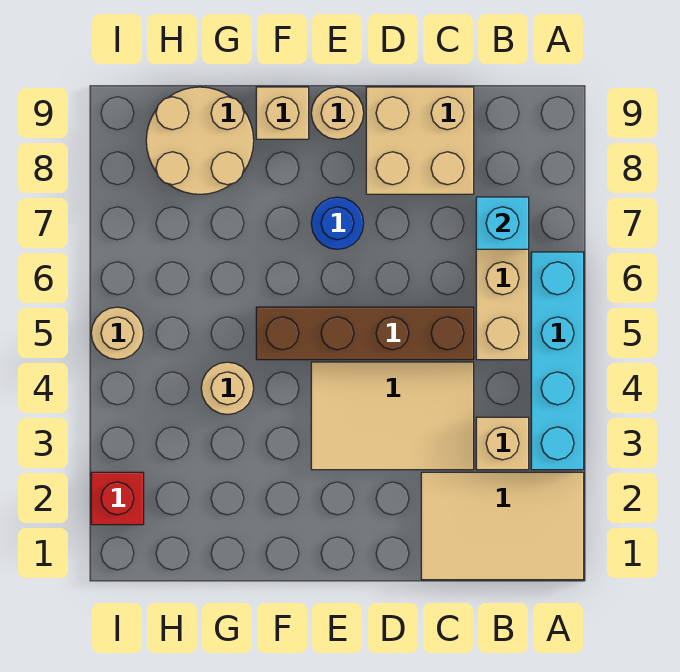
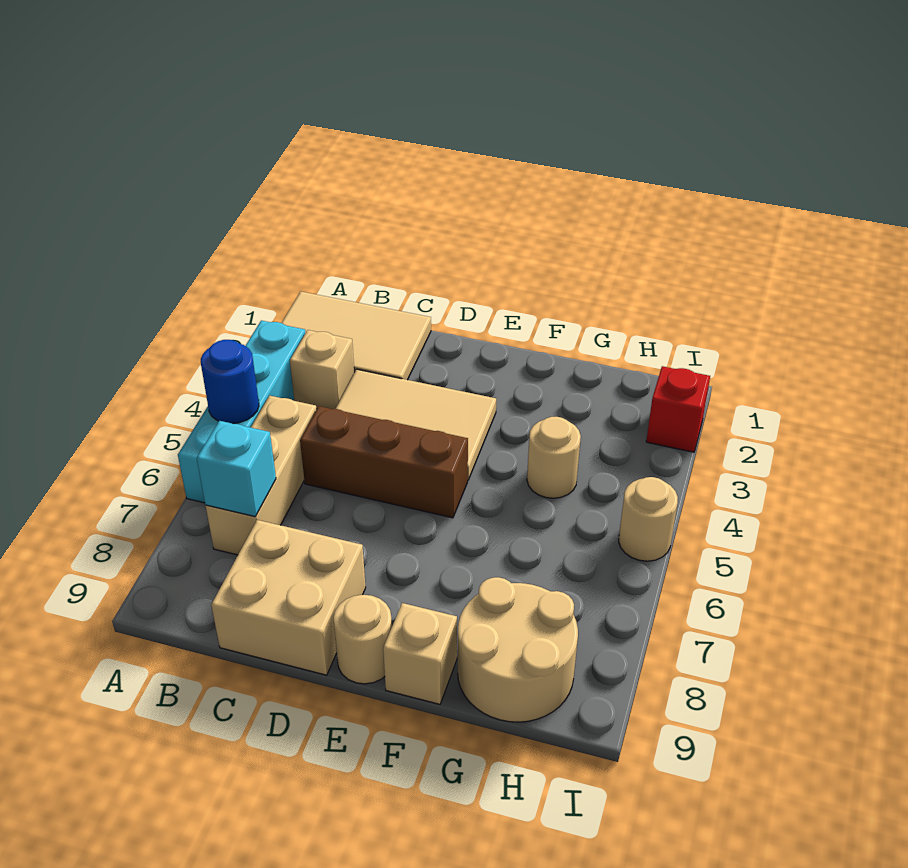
brown brick C5:F5 level 1 -> brown brick C5:E5 level 1
blue round brick E7 level 1 -> blue round brick A5 level 2

